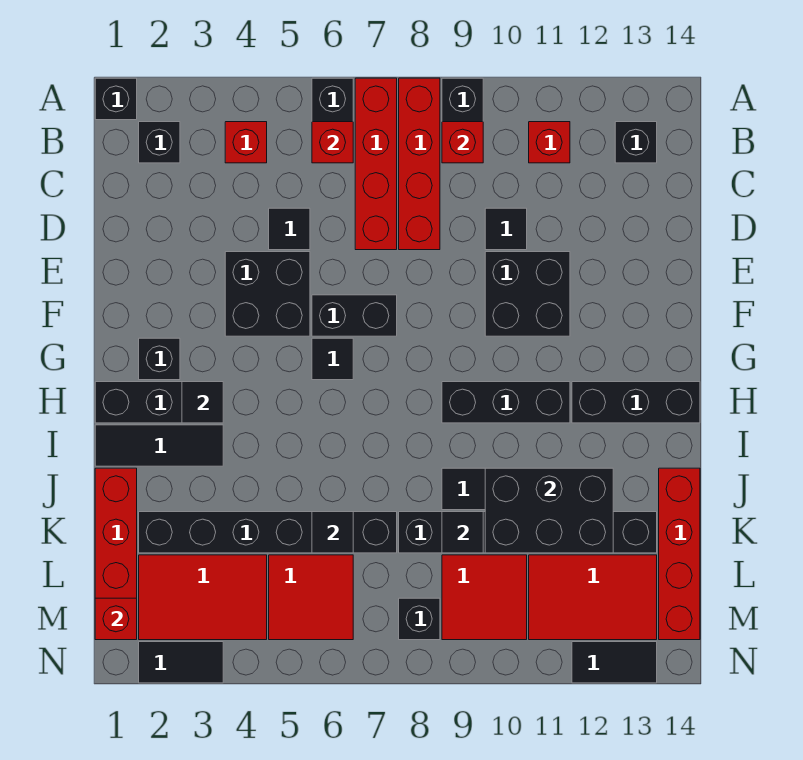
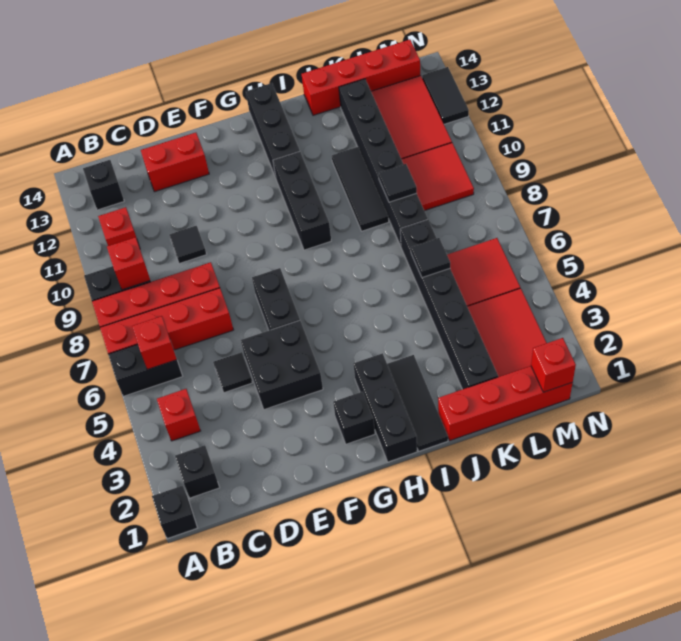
none -> red brick D13:E13 level 1
black brick E10:F11 level 1 -> none
black tile G6 level 1 -> none
black tile H3 level 2 -> none
black brick J10:K12 level 2 -> none
black brick M8 level 1 -> none
black tile N2:N3 level 1 -> none

